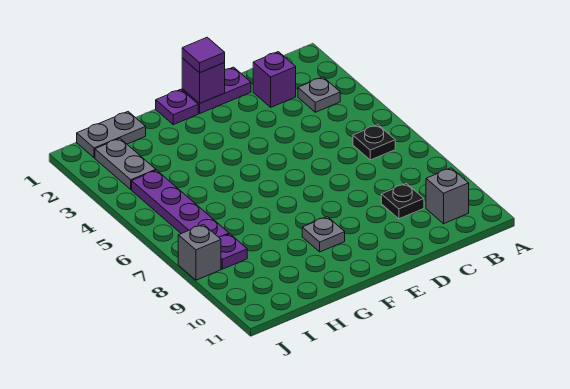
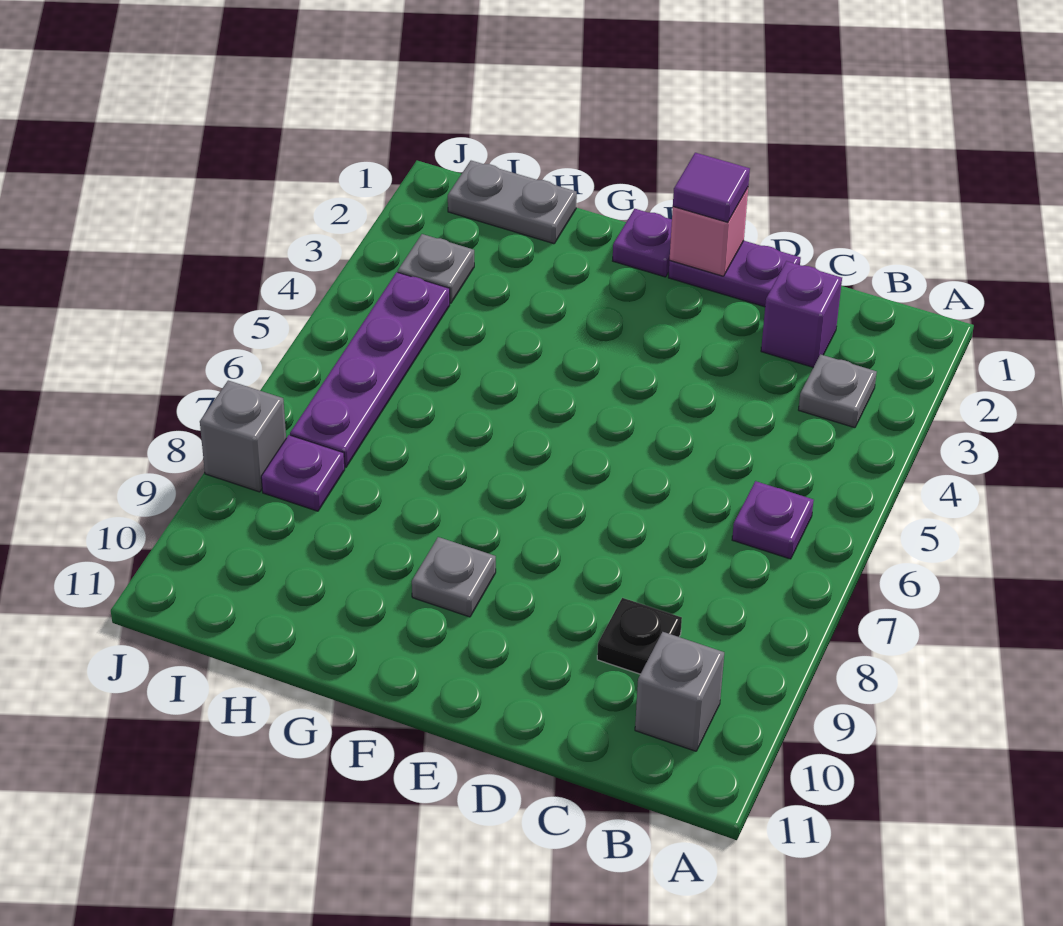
black plate B6 level 1 -> purple plate B6 level 1
purple brick E1 level 2 -> pink brick E1 level 2
grey plate I2:I3 level 1 -> grey plate I3 level 1

